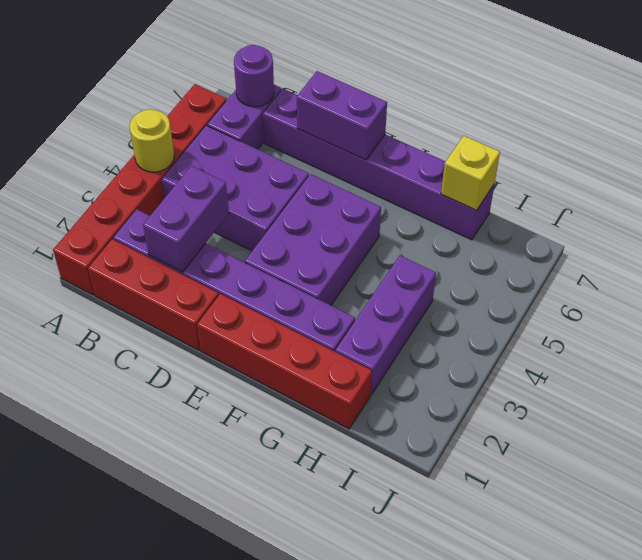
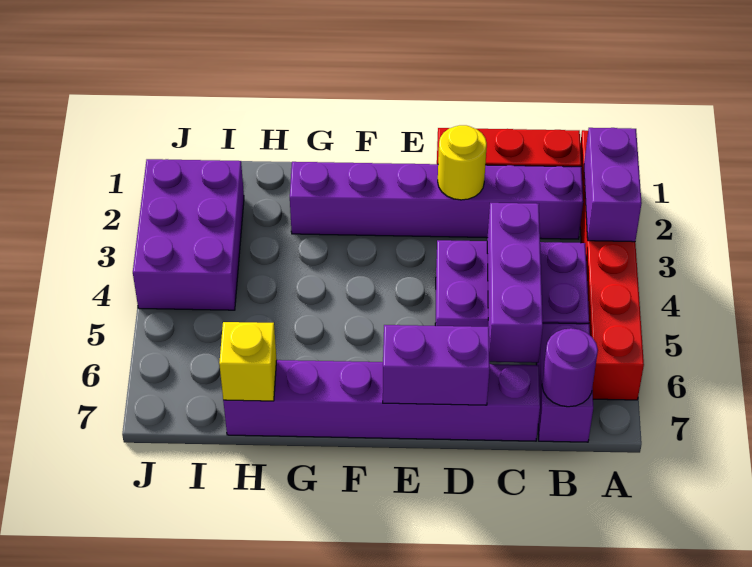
yellow round brick A4 level 2 -> yellow round brick D2 level 2
purple brick C2:C3 level 2 -> purple brick A2:A3 level 2
red brick E1:H1 level 1 -> none
purple brick E3:F5 level 1 -> purple brick I2:J4 level 1
purple brick H2:H4 level 1 -> purple brick C4:C6 level 2

